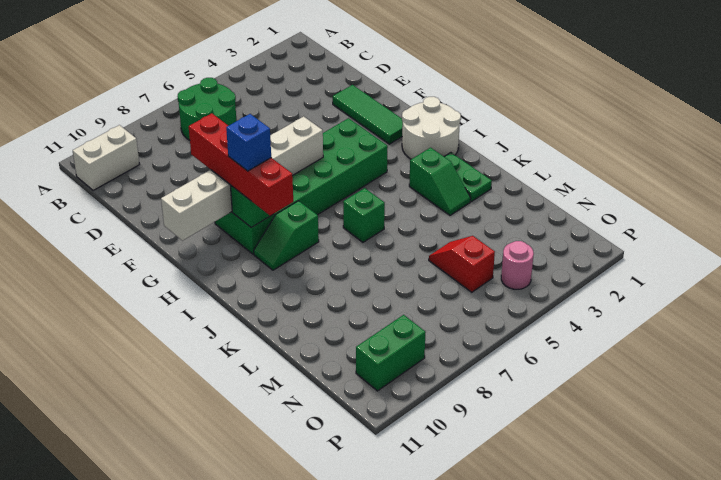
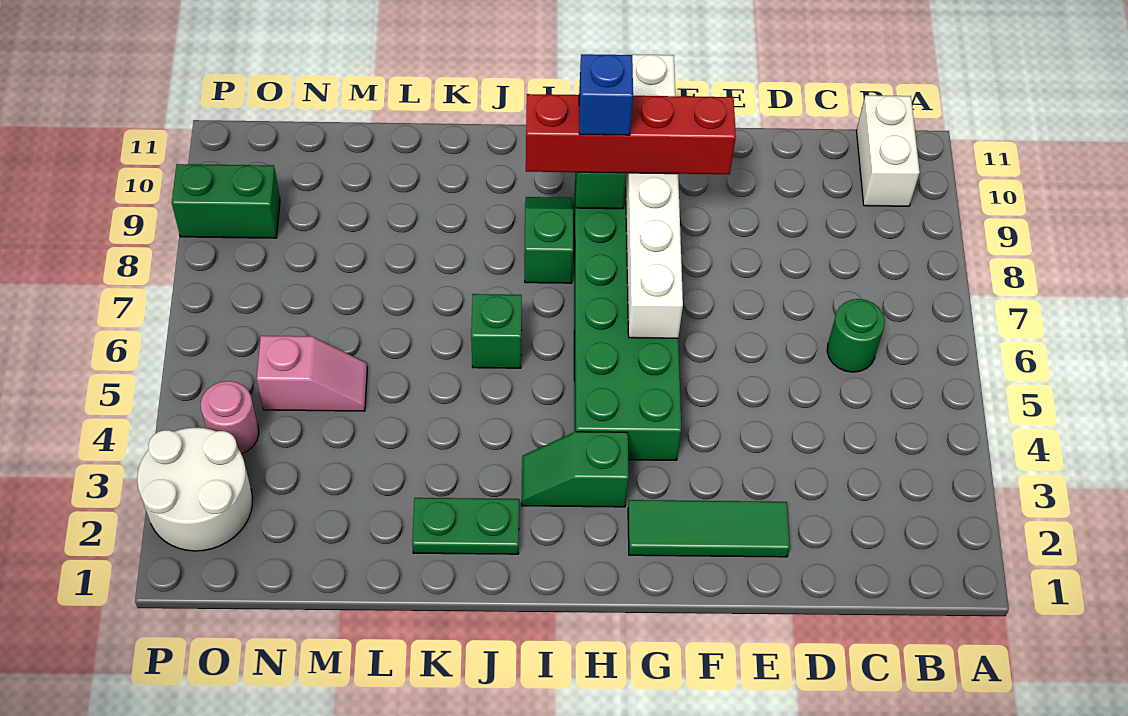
green round brick B6:C7 level 1 -> green round brick C6 level 1
white round brick H1:I2 level 1 -> white round brick O2:P3 level 1
green slope J3:K3 level 1 top J -> green slope H3:I3 level 1 top H
red slope M5:N5 level 1 top N -> pink slope M5:N5 level 1 top N
green brick O9:O10 level 1 -> green brick O9:P9 level 1

